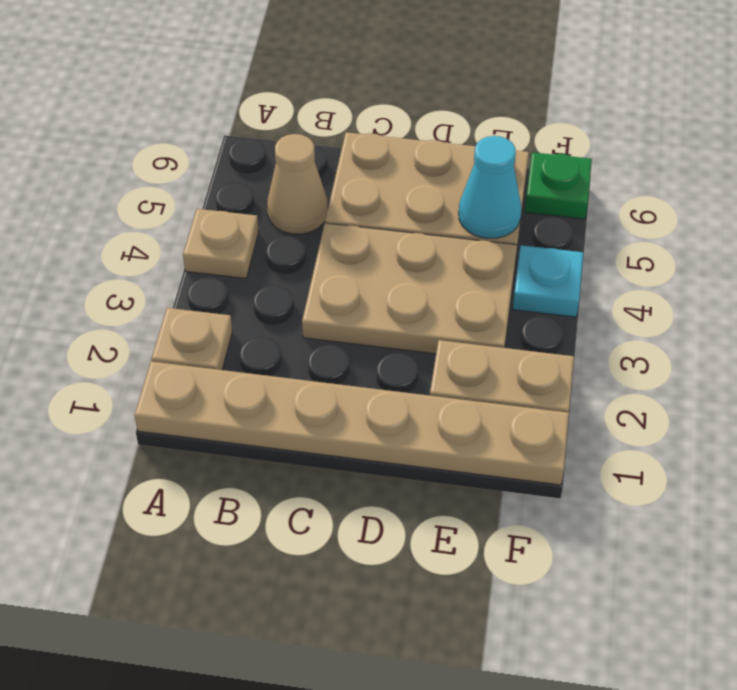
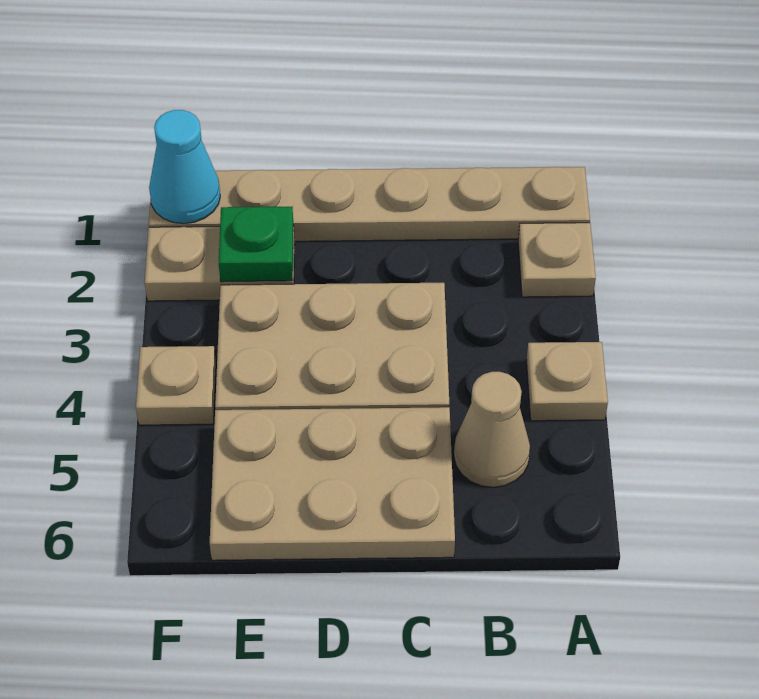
cyan cone E5 level 2 -> cyan cone F1 level 2
cyan plate F4 level 1 -> tan plate F4 level 1
green plate F6 level 1 -> green plate E2 level 2

